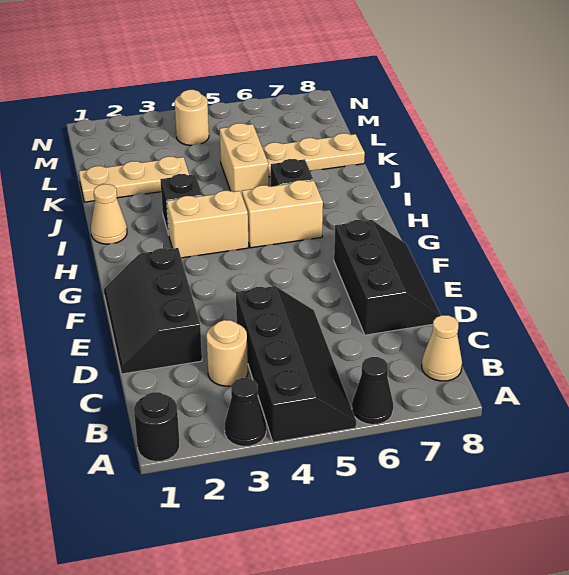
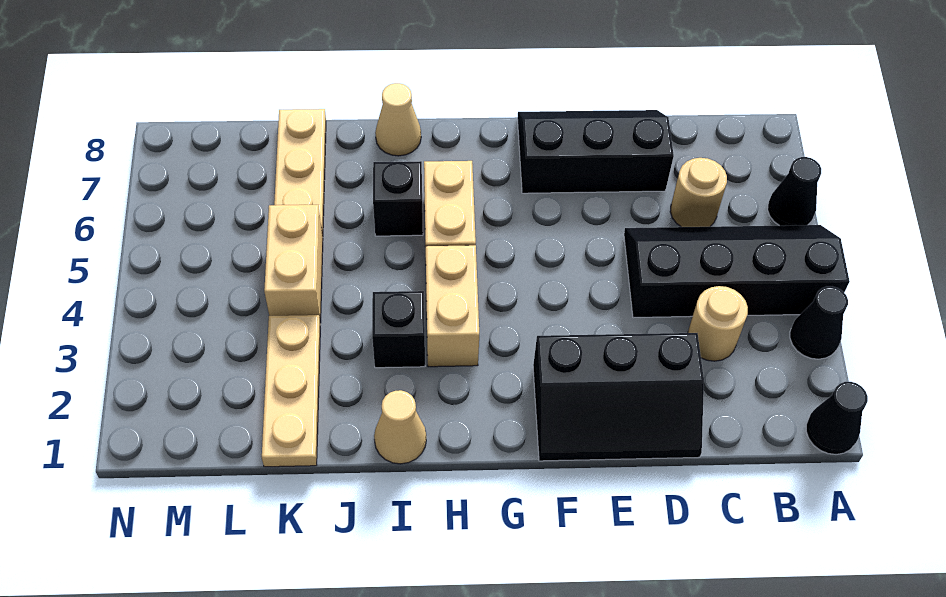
black round brick A1 level 1 -> black cone A1 level 1
tan cone B8 level 1 -> tan cone I8 level 1
tan brick J5:K5 level 1 -> tan brick K4:K5 level 1
tan round brick M4 level 1 -> tan round brick C6 level 1

